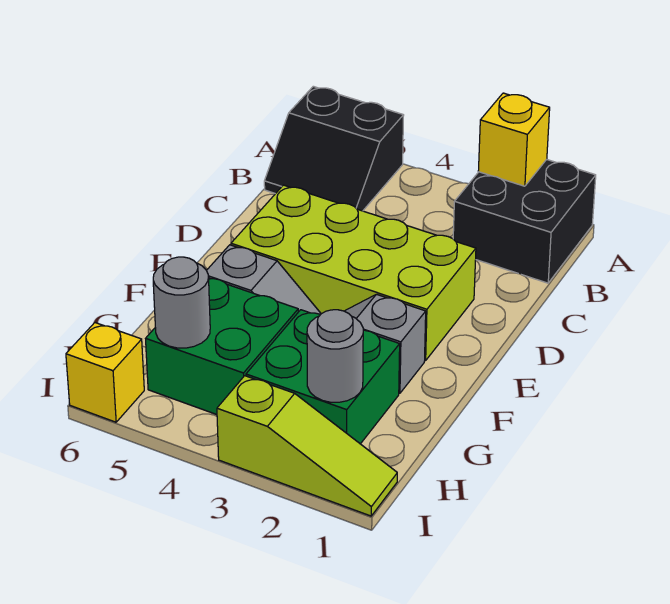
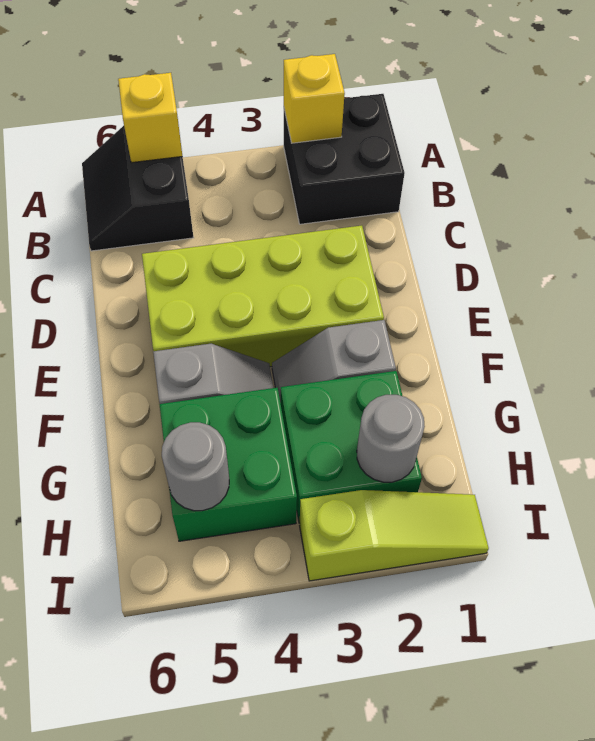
black slope A5:B6 level 1 top A -> black slope A5:B6 level 1 top 5
yellow brick I6 level 1 -> yellow brick A5 level 2

